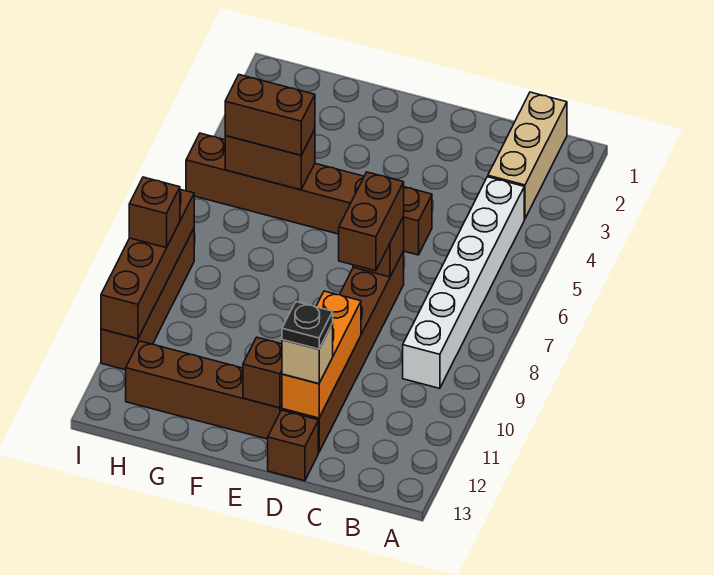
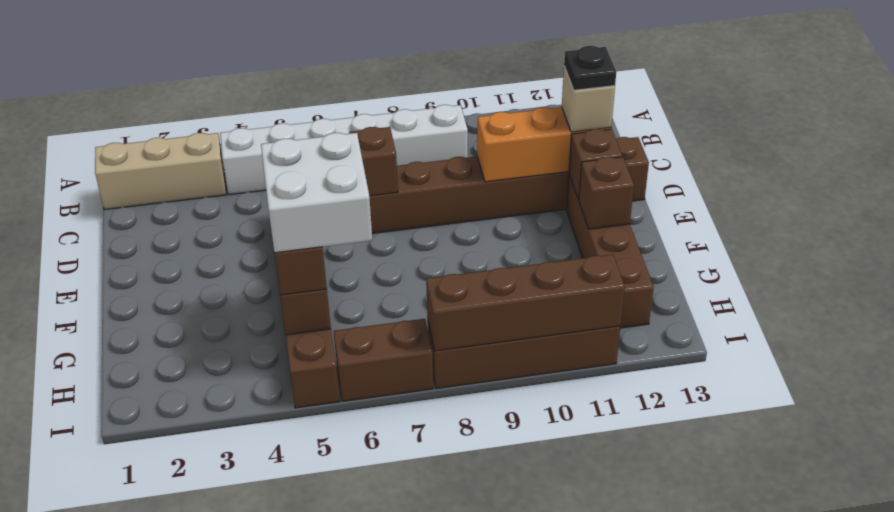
brown brick D7:D8 level 3 -> brown brick I6:I7 level 1
none -> white brick G5:H6 level 4
brown brick I9 level 3 -> brown brick F12 level 2

